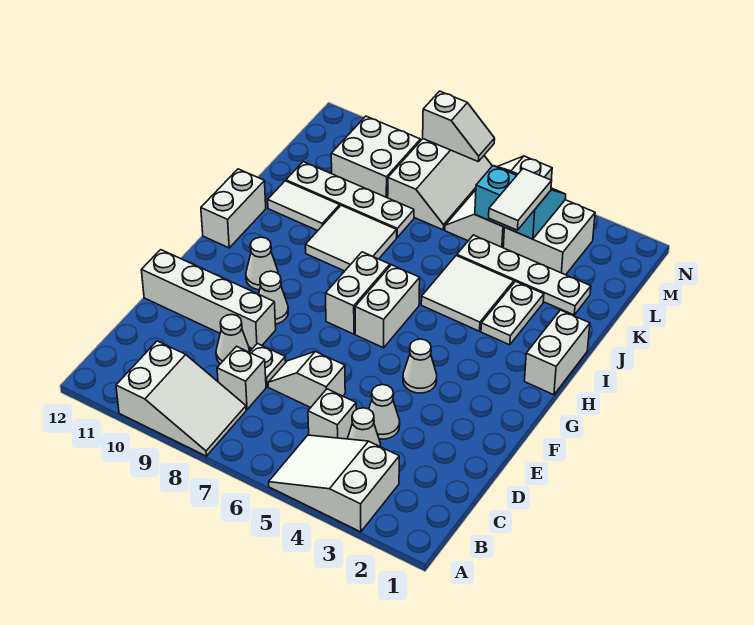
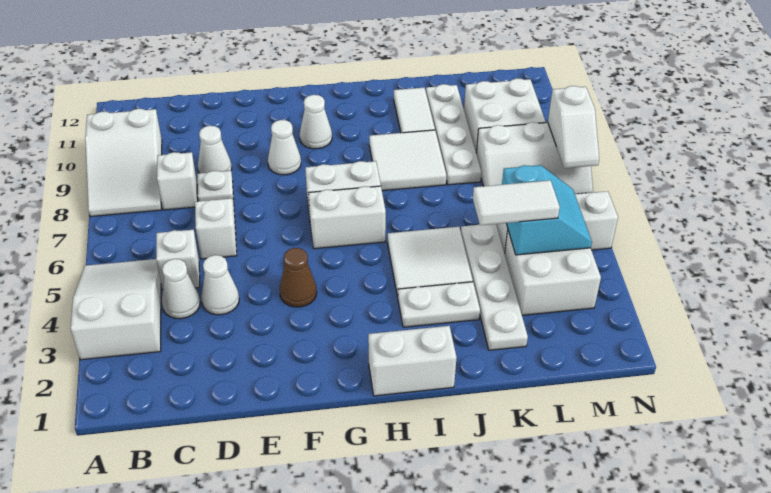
white brick E9:E12 level 1 -> none
white cone F4 level 1 -> brown cone F4 level 1
white brick H12:I12 level 1 -> none

